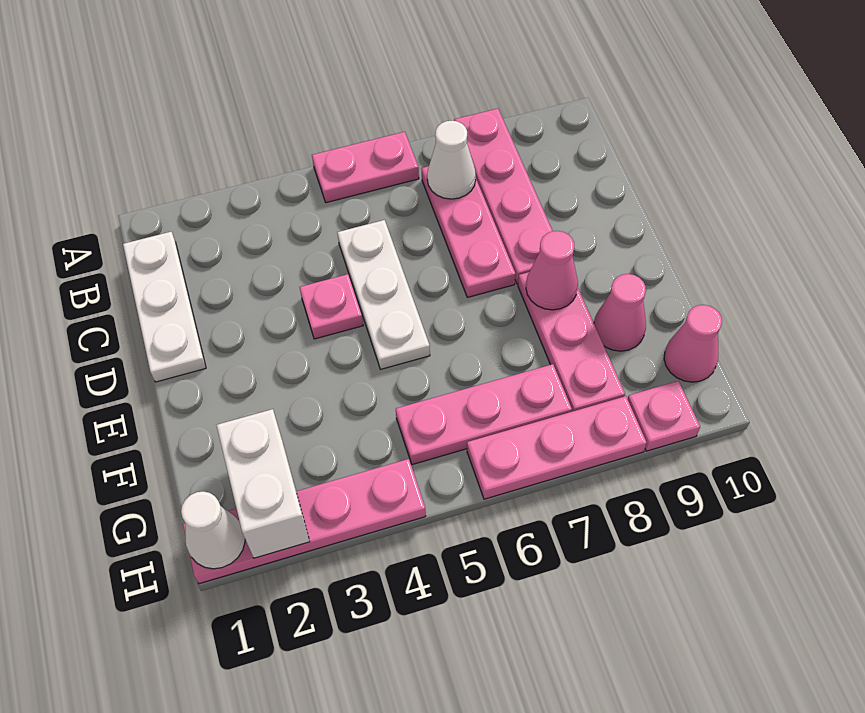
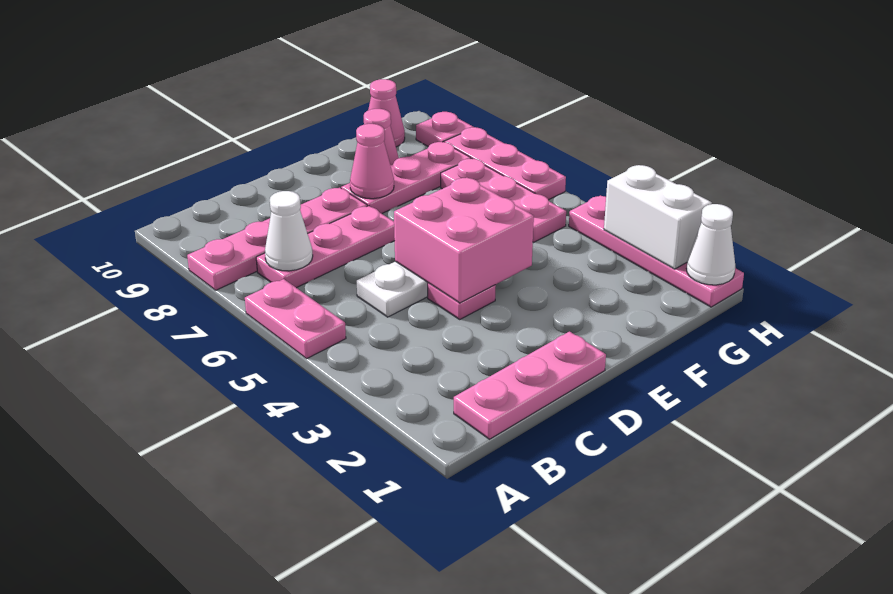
white plate B1:D1 level 1 -> pink plate B1:D1 level 1
none -> pink brick D4:E5 level 2
white brick G2:H2 level 2 -> white brick H2:H3 level 2

